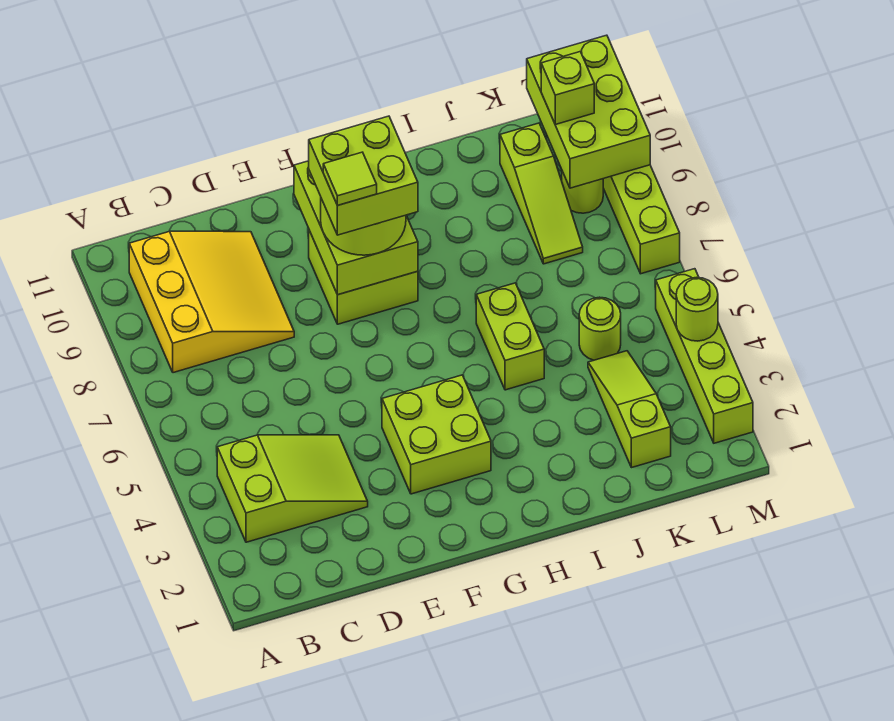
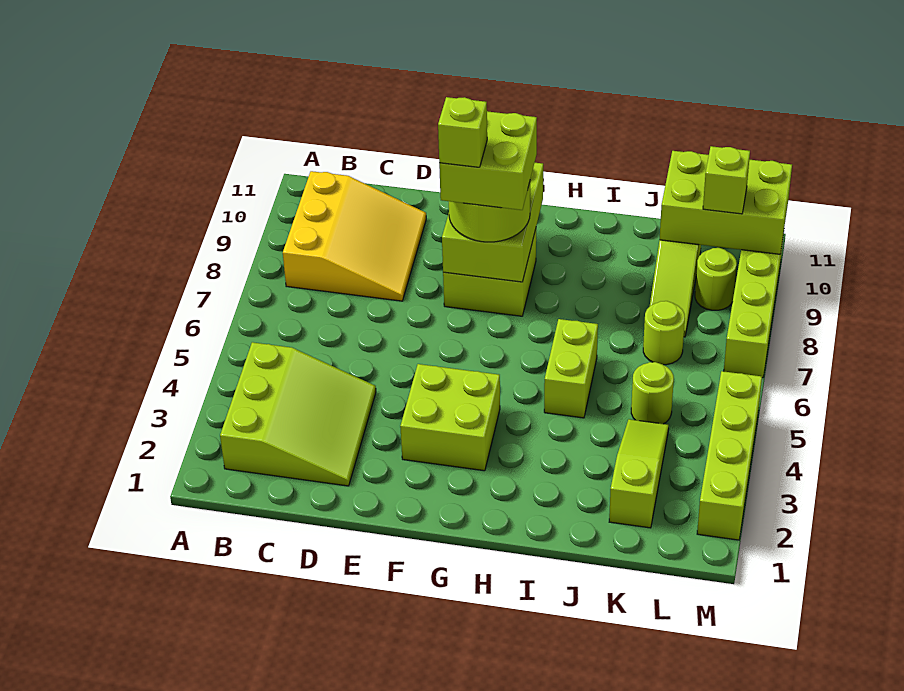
lime slope B3:D4 level 1 top B -> lime slope B2:D4 level 1 top B
lime tile F8 level 5 -> lime brick F8 level 5
lime brick L9:M11 level 2 -> lime brick K10:M11 level 2
lime round brick M4 level 2 -> lime round brick K7 level 1

